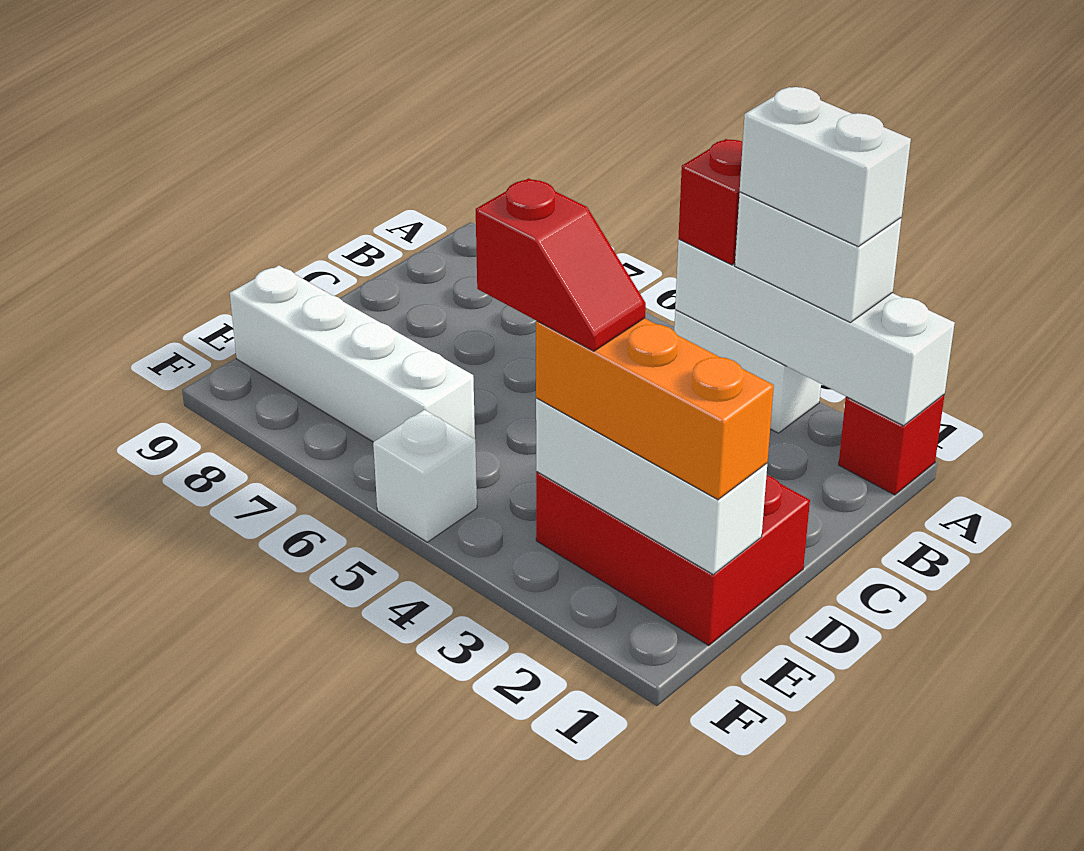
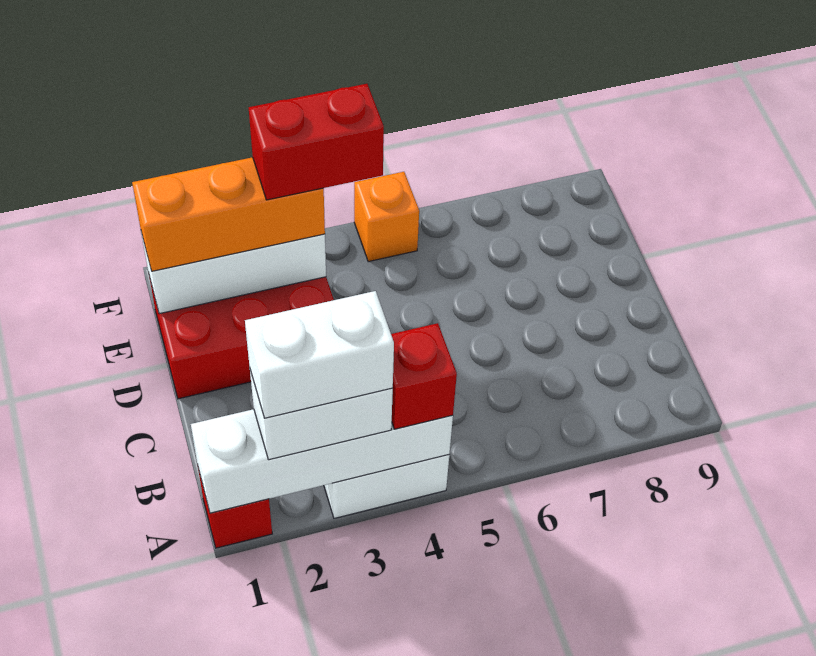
red slope E3:E4 level 4 top 4 -> red brick E3:E4 level 4
white brick E6:E9 level 1 -> none
white brick F5 level 1 -> orange brick F5 level 1

